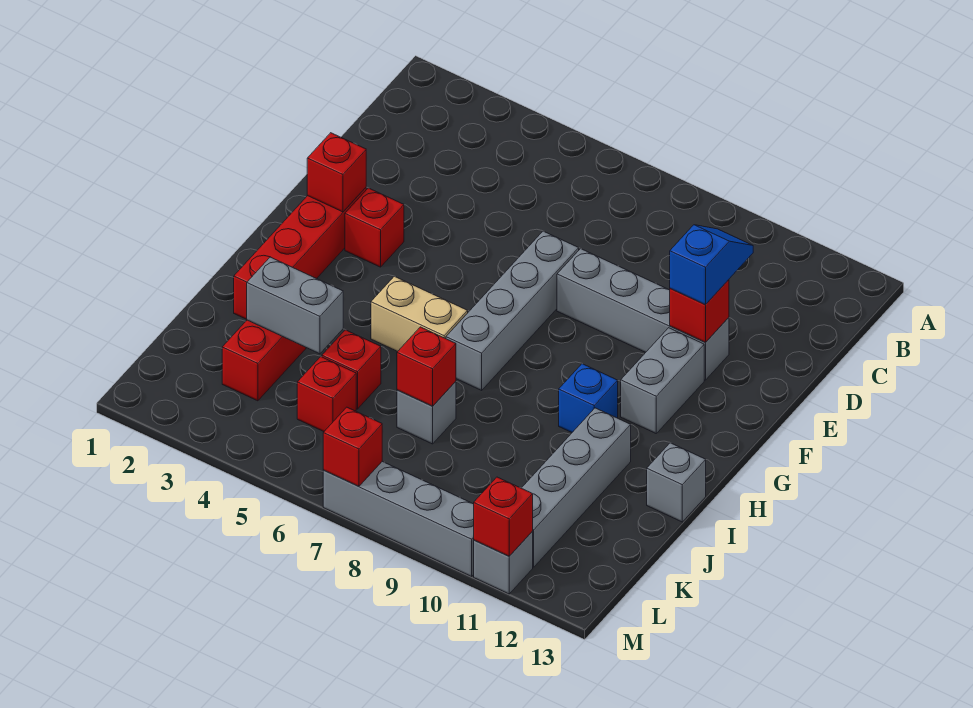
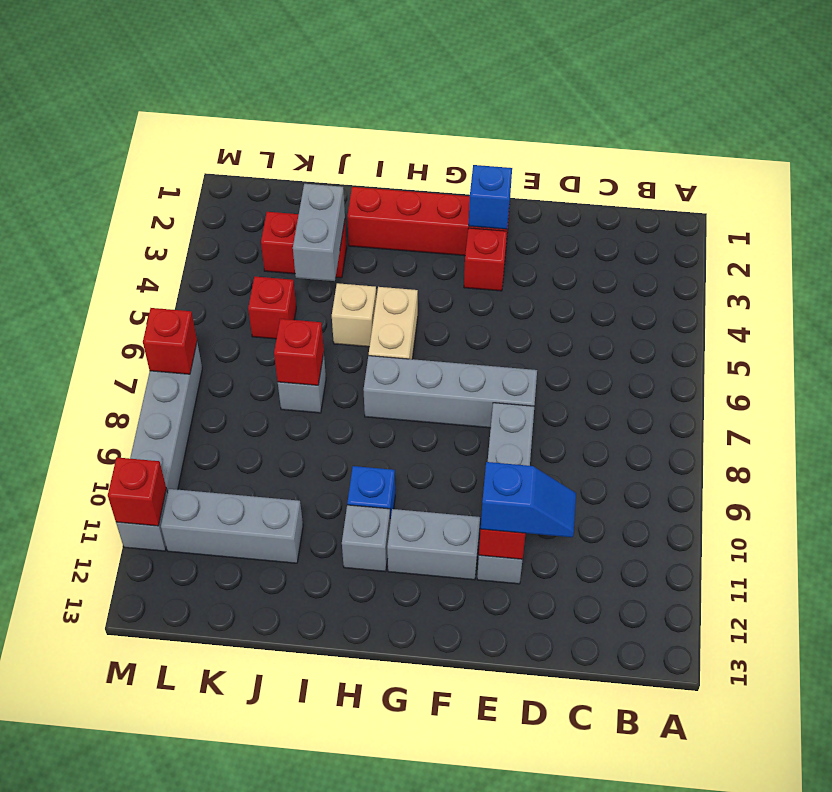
red brick F2 level 2 -> blue brick F2 level 2
none -> tan brick I5 level 1
grey brick I11:L11 level 1 -> grey brick J11:L11 level 1
grey brick I13 level 1 -> grey brick H11 level 1
red brick J5 level 1 -> none

